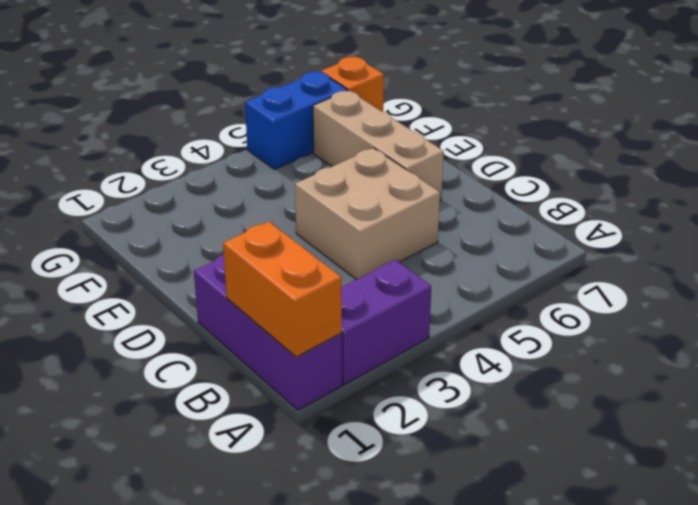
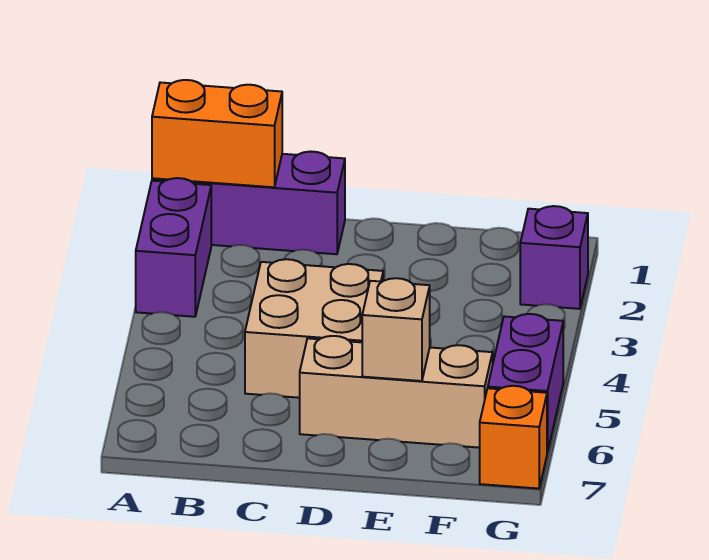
none -> tan brick E6 level 2
none -> purple brick G2 level 1
blue brick G5:G6 level 1 -> purple brick G5:G6 level 1

